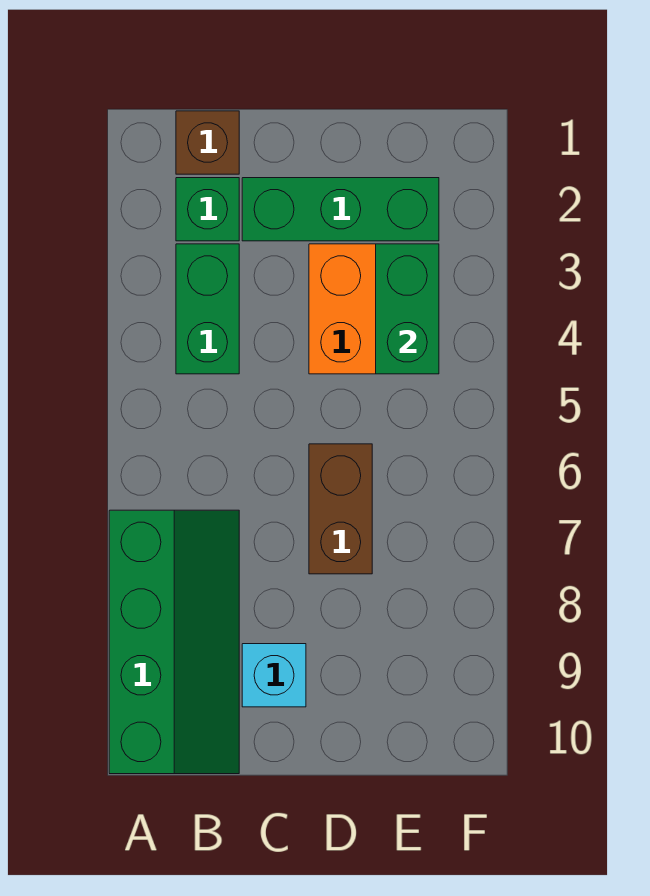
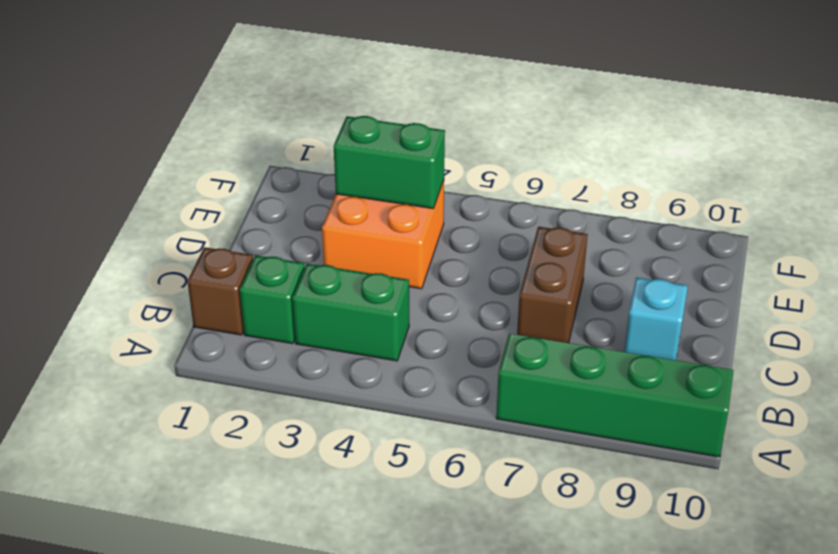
green brick C2:E2 level 1 -> none
brown brick D6:D7 level 1 -> brown brick C7:D7 level 1

